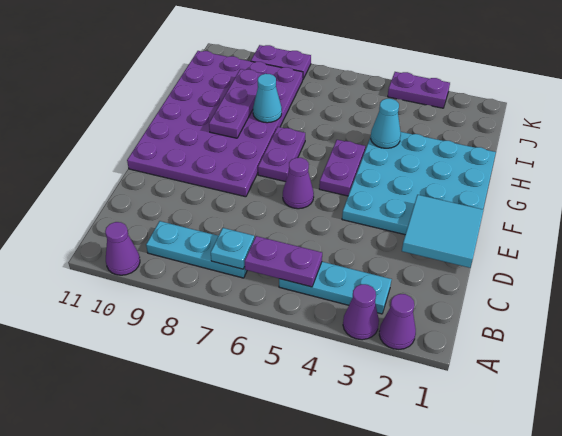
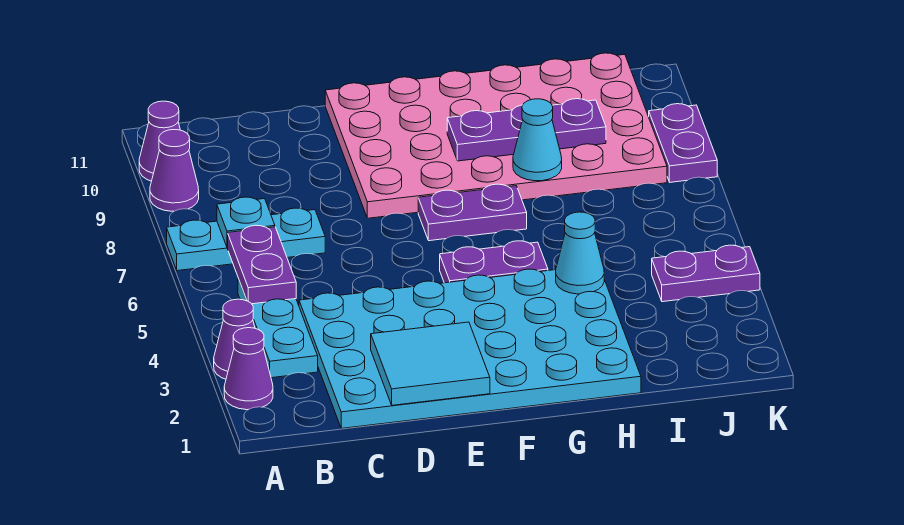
cyan plate B7:B9 level 1 -> cyan plate A7:C7 level 1
cyan plate E1:H4 level 1 -> cyan plate C1:H4 level 1
purple cone E6 level 1 -> purple cone A9 level 1
purple plate E8:J11 level 1 -> pink plate E8:J11 level 1
purple plate K3:K4 level 1 -> purple plate J4:K4 level 1

